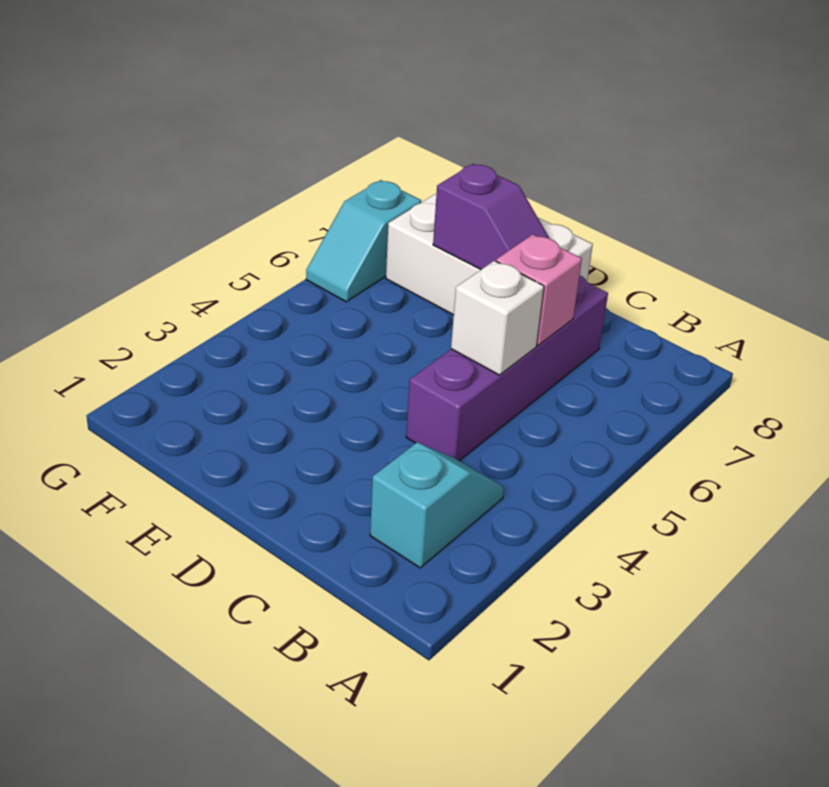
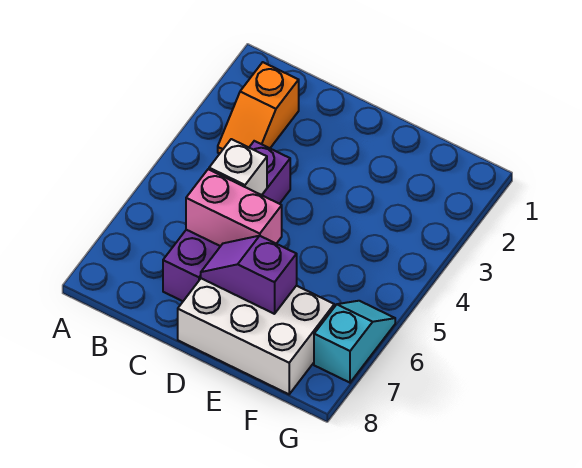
cyan slope B2:B3 level 1 top 2 -> orange slope B2:B3 level 1 top 2
pink brick C6 level 2 -> pink brick C6:D6 level 2

